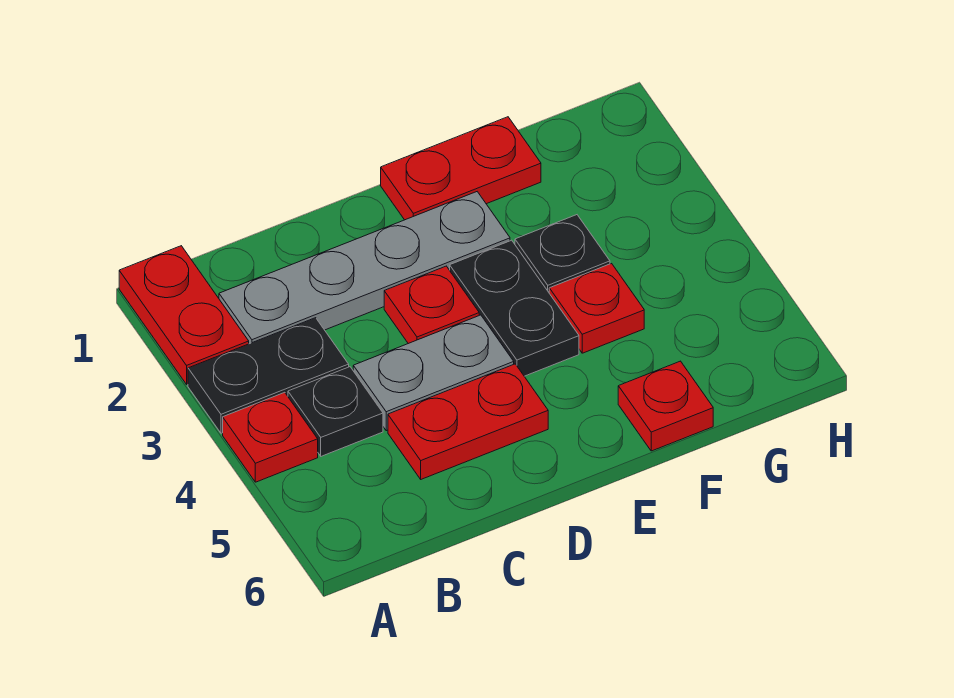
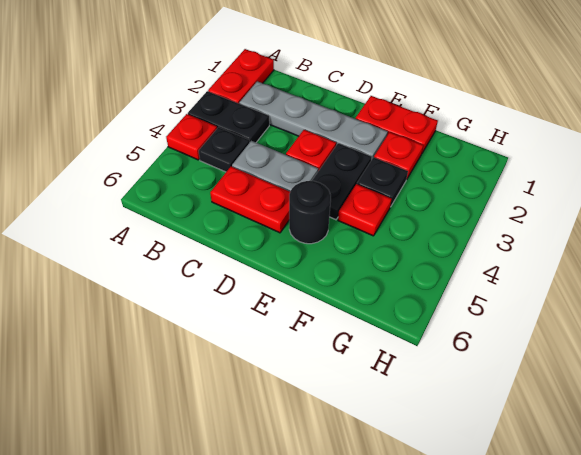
none -> black round brick E5 level 1
red plate F6 level 1 -> red plate F2 level 1

